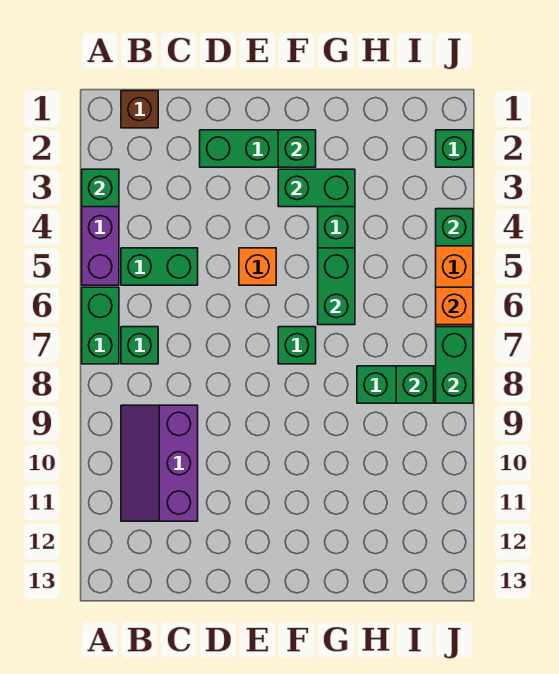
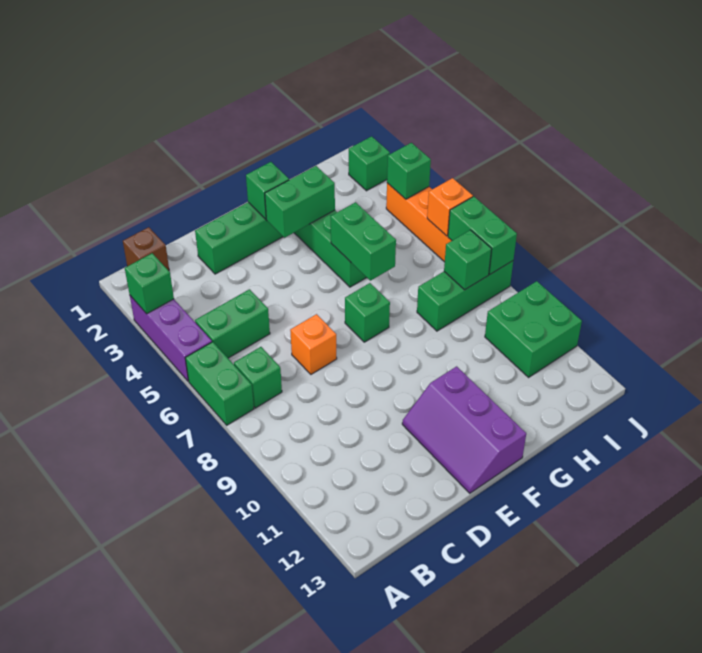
purple slope B9:C11 level 1 top C -> purple slope E11:F13 level 1 top F
orange brick E5 level 1 -> orange brick D7 level 1
none -> green brick I10:J11 level 1

